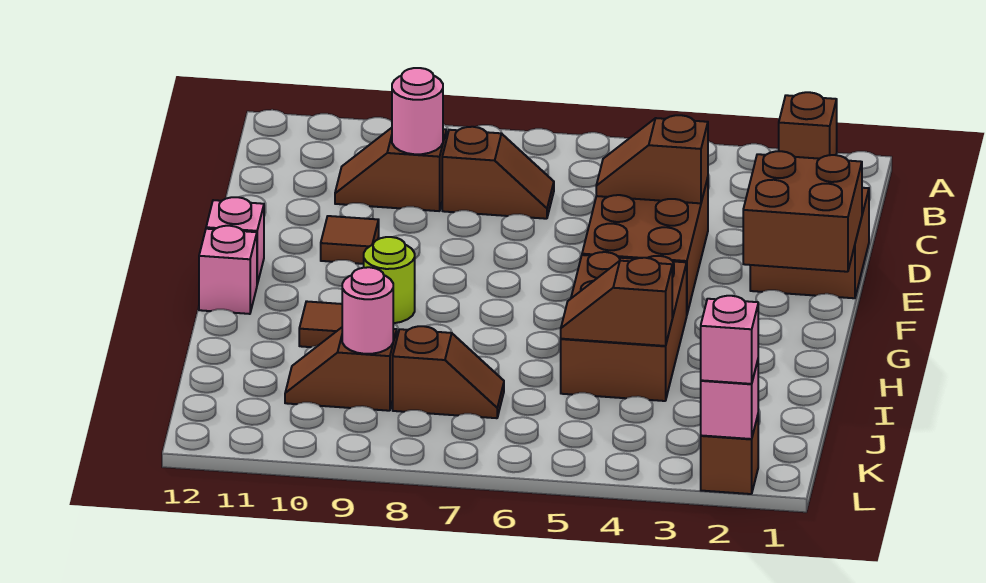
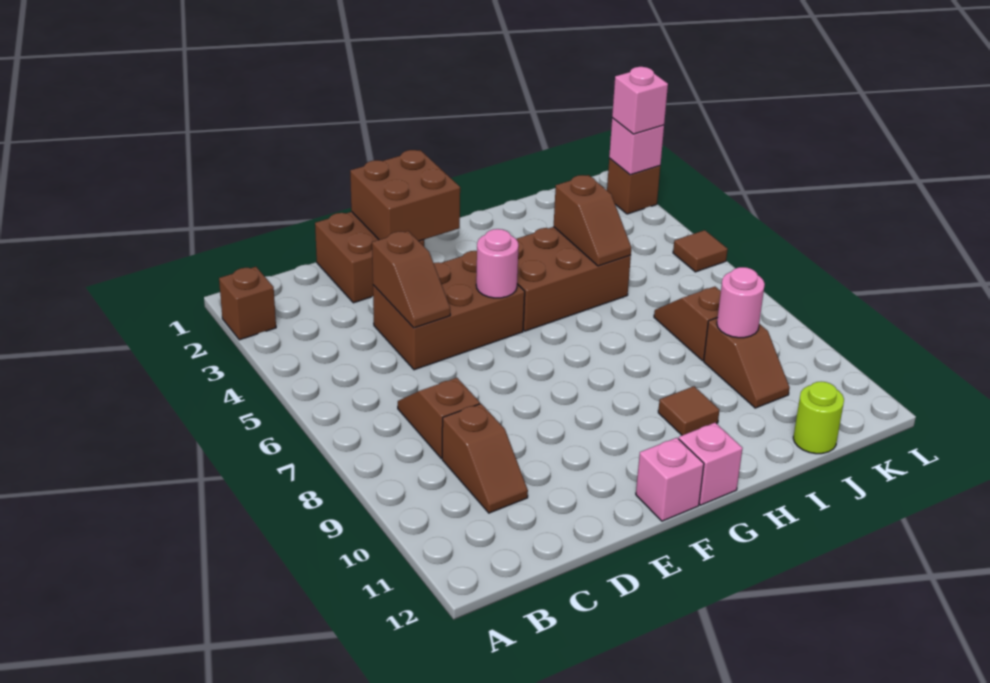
pink round brick C9 level 2 -> pink round brick F5 level 2
brown tile E10 level 1 -> brown tile L5 level 1
lime round brick G9 level 1 -> lime round brick J12 level 1

